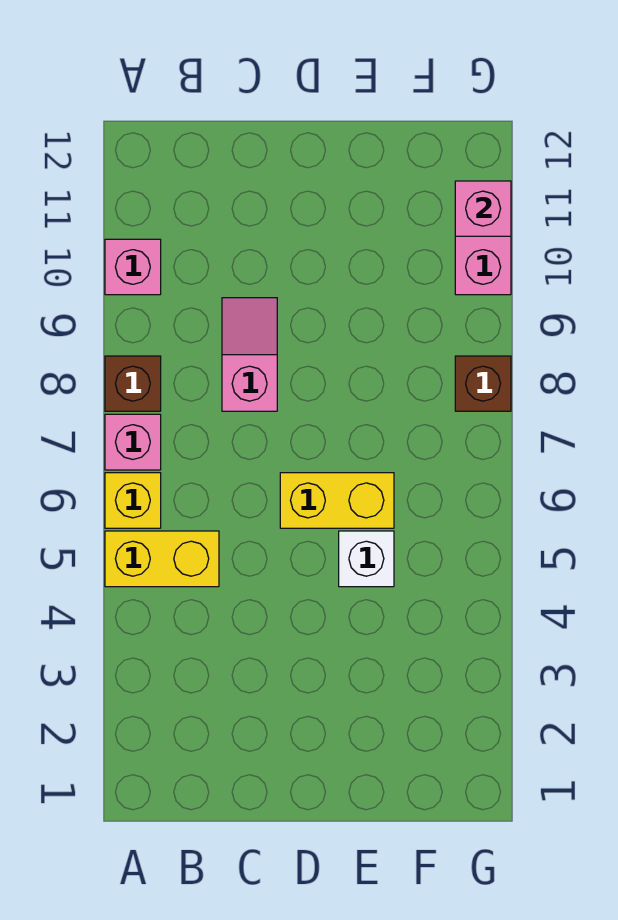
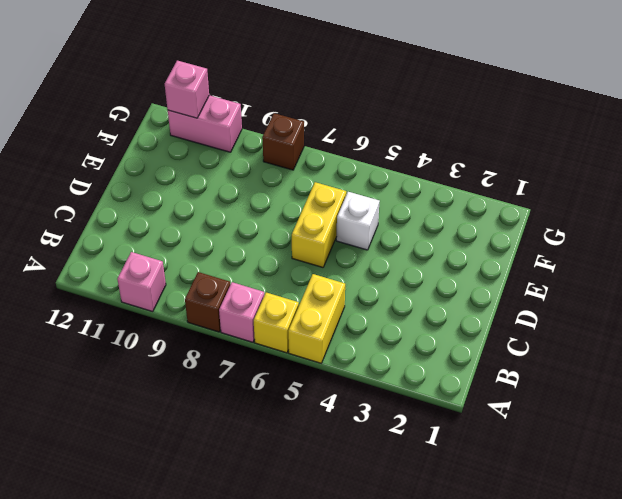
pink slope C8:C9 level 1 top 8 -> none

